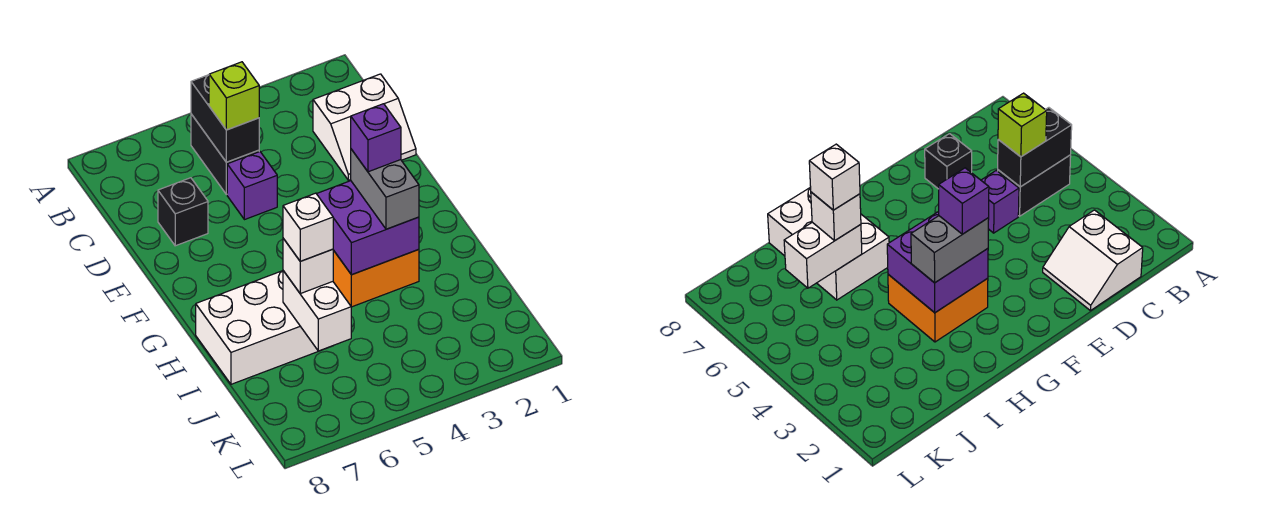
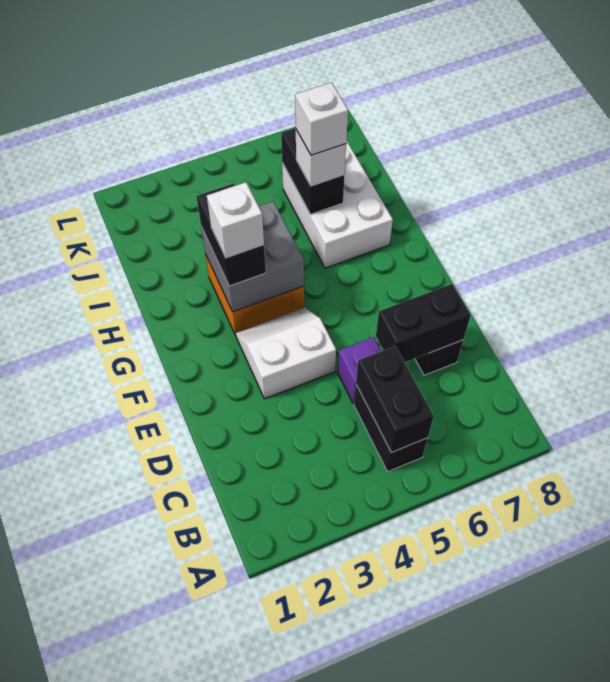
white slope C1:D2 level 1 top C -> white slope E3:F4 level 1 top E
lime brick C5 level 3 -> none
none -> black brick D6:D7 level 2
purple brick G3:H4 level 2 -> grey brick G3:H4 level 2
grey brick G3:H3 level 3 -> black brick G3:H3 level 3
purple brick G3 level 4 -> white brick G3 level 4
white brick H6:I8 level 1 -> white brick H6:J7 level 1
white brick I6:J6 level 2 -> black brick I6:J6 level 2

